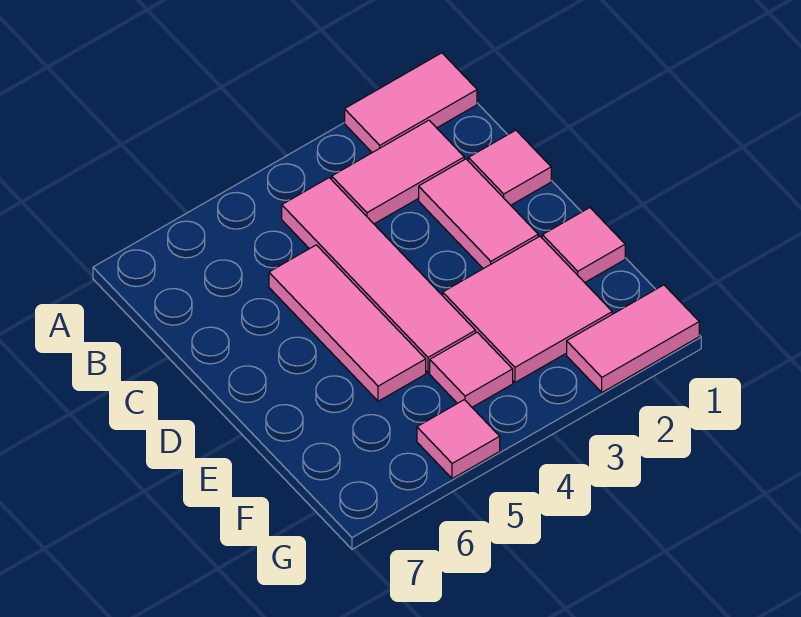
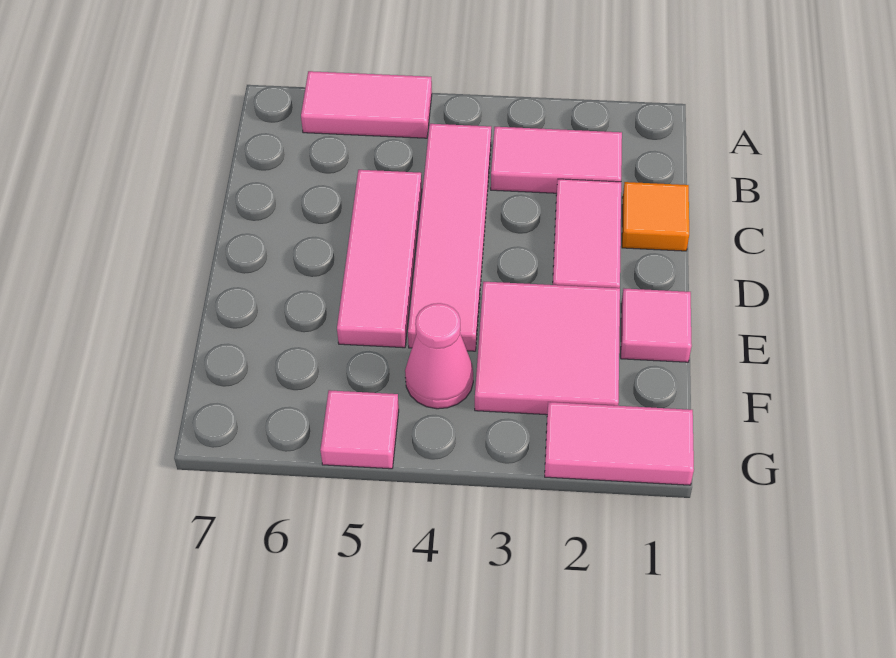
pink tile A1:A2 level 1 -> pink tile A5:A6 level 1
pink tile C1 level 1 -> orange tile C1 level 1
pink tile F4 level 1 -> pink cone F4 level 1

